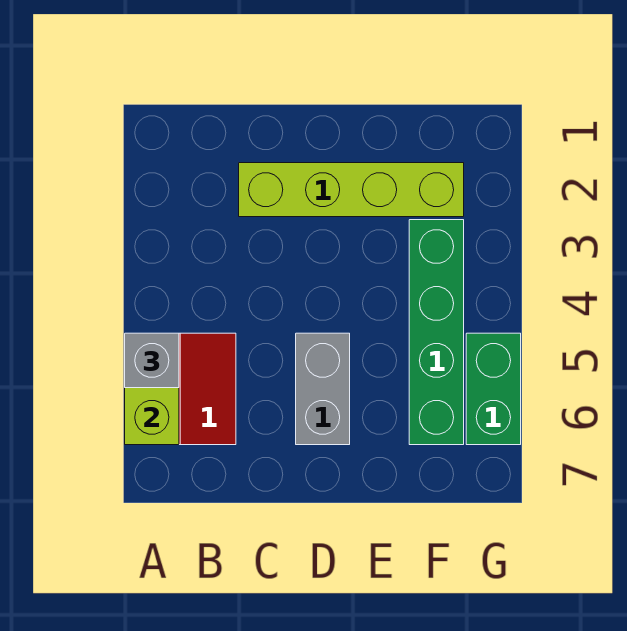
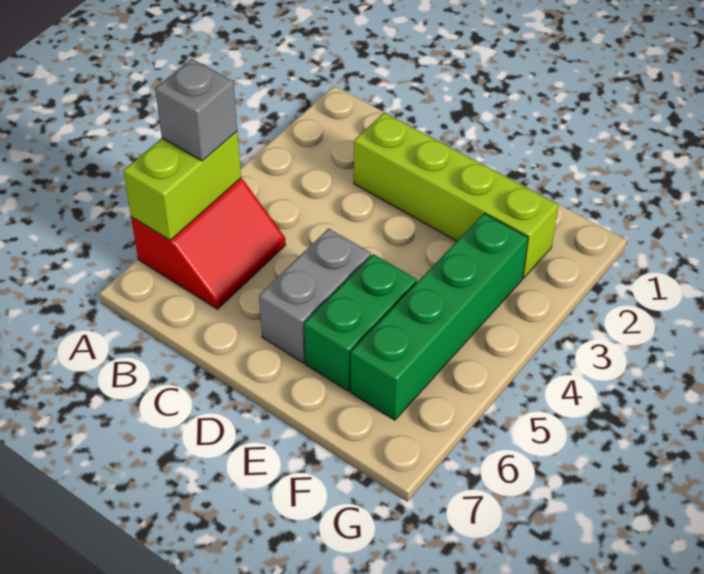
green brick G5:G6 level 1 -> green brick E5:E6 level 1

